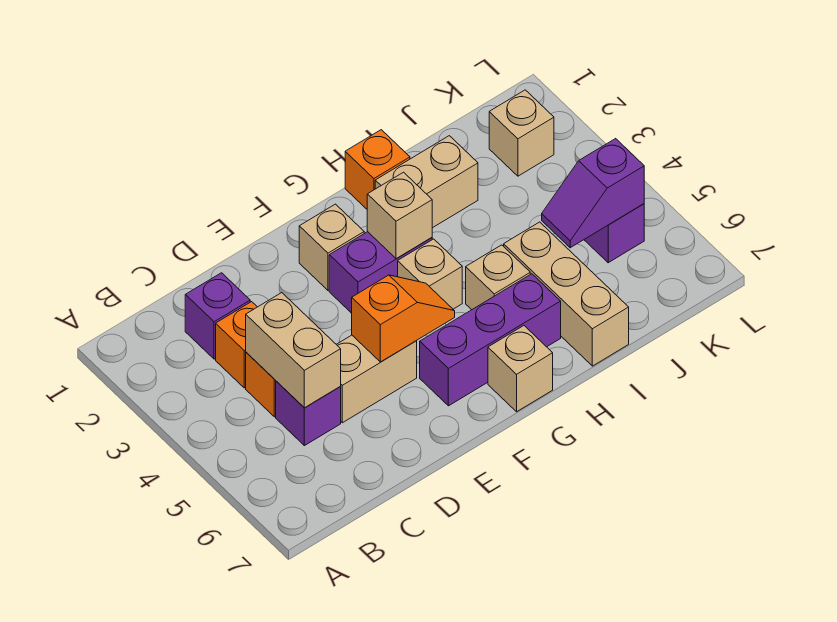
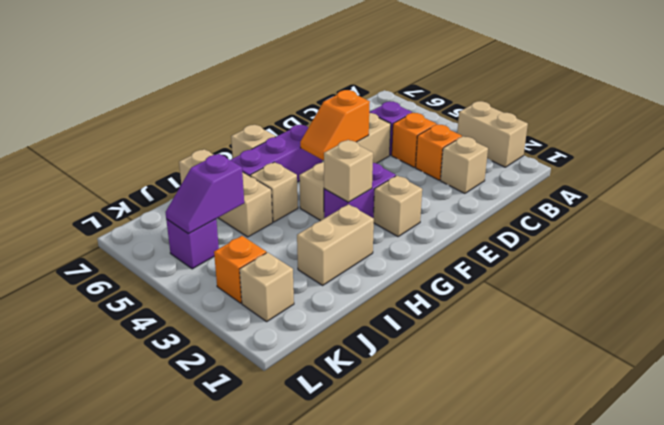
purple brick C2 level 1 -> tan brick C2 level 1
tan brick C4:C5 level 2 -> tan brick A2:A3 level 1
orange brick H1 level 1 -> orange brick K3 level 1
purple slope J5:K5 level 2 top K -> purple slope J5:K5 level 2 top J

